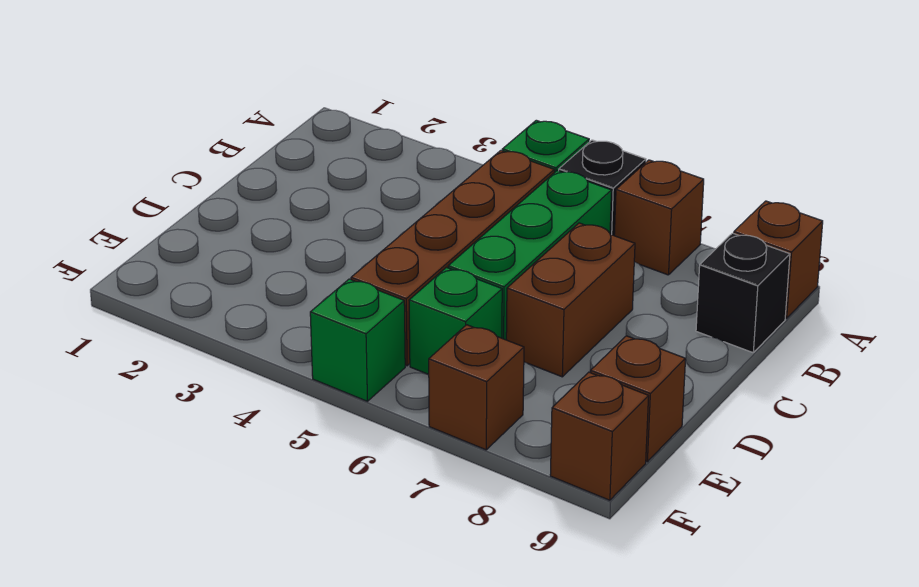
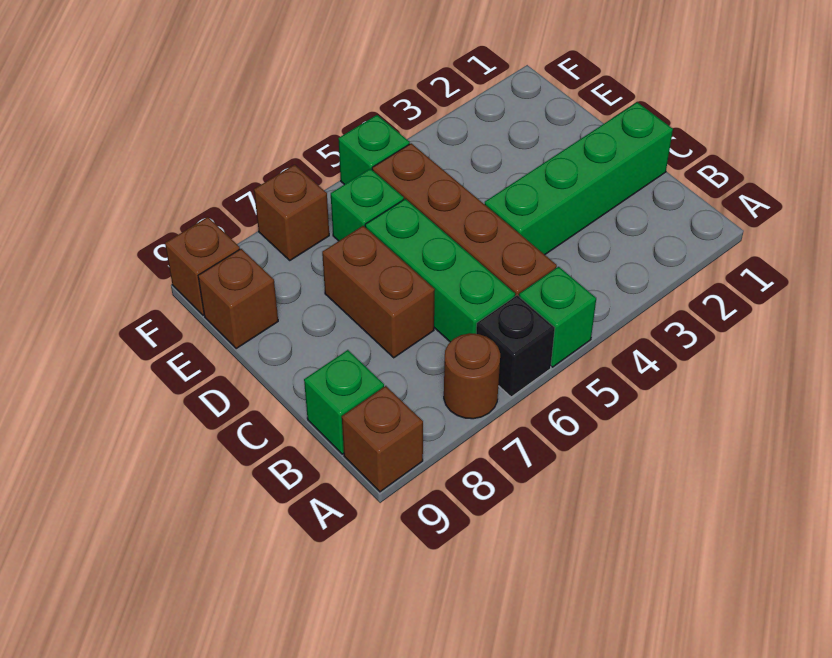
brown brick A7 level 1 -> brown round brick A7 level 1
black brick B9 level 1 -> green brick B9 level 1
none -> green brick C1:C4 level 1

